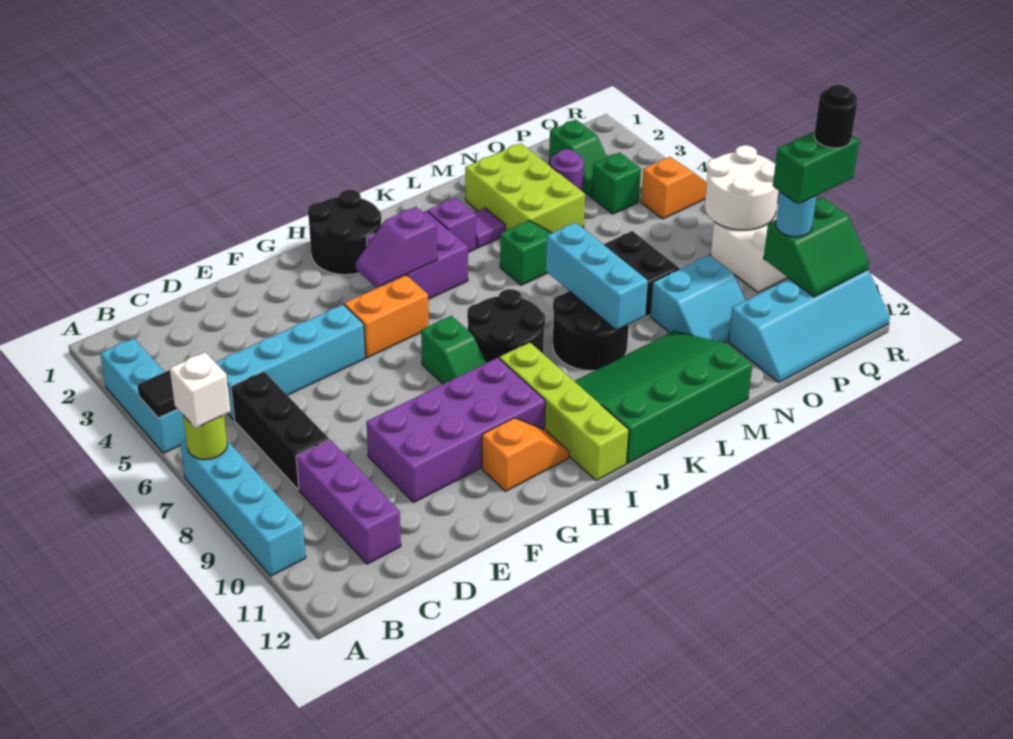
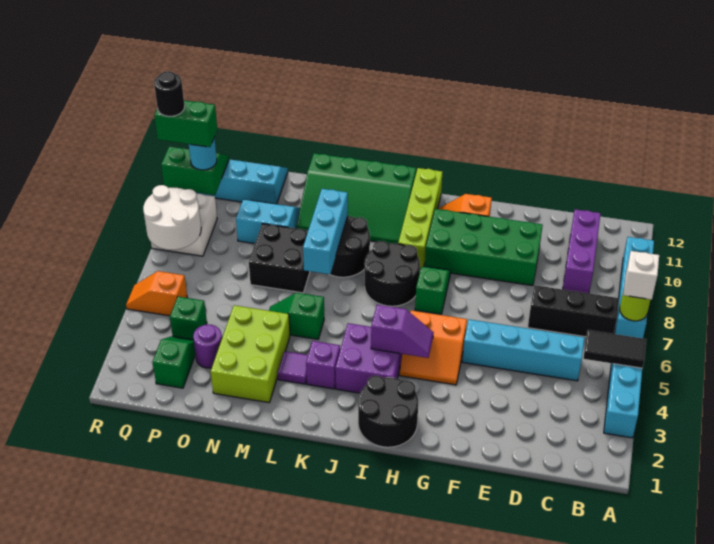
black brick C6:C8 level 1 -> black brick B7:D7 level 1
purple brick E9:H10 level 1 -> green brick E9:H10 level 1

